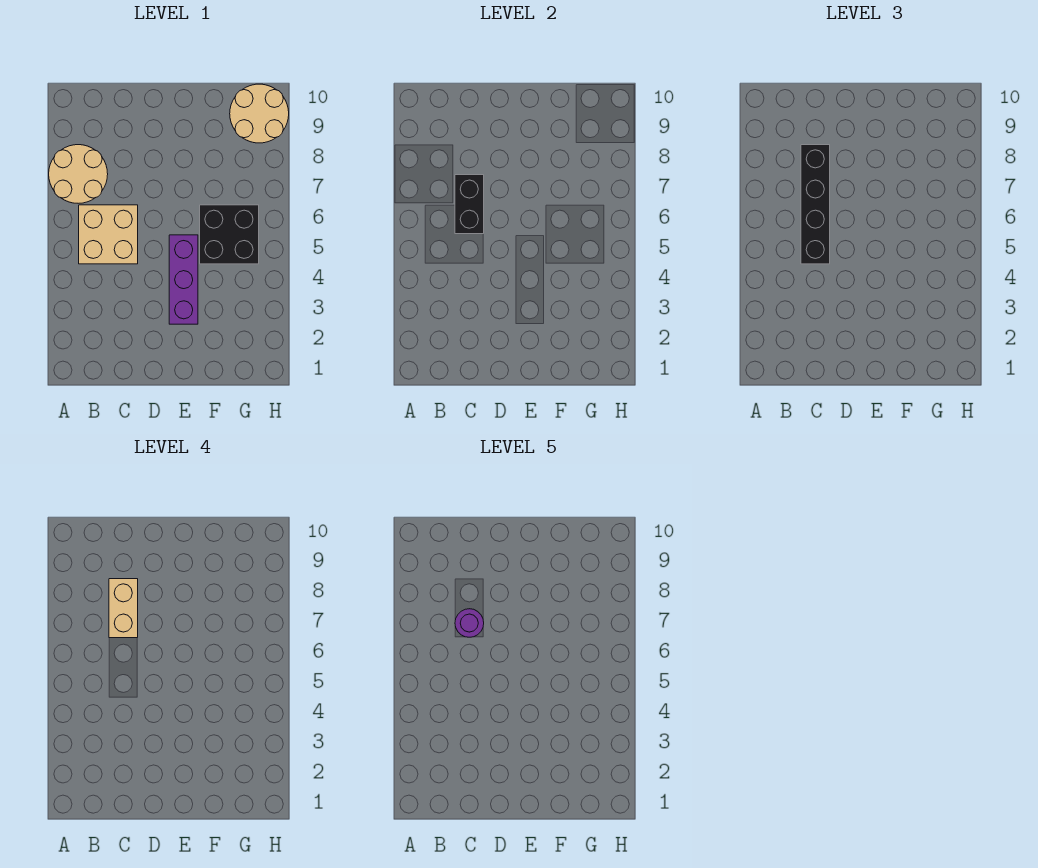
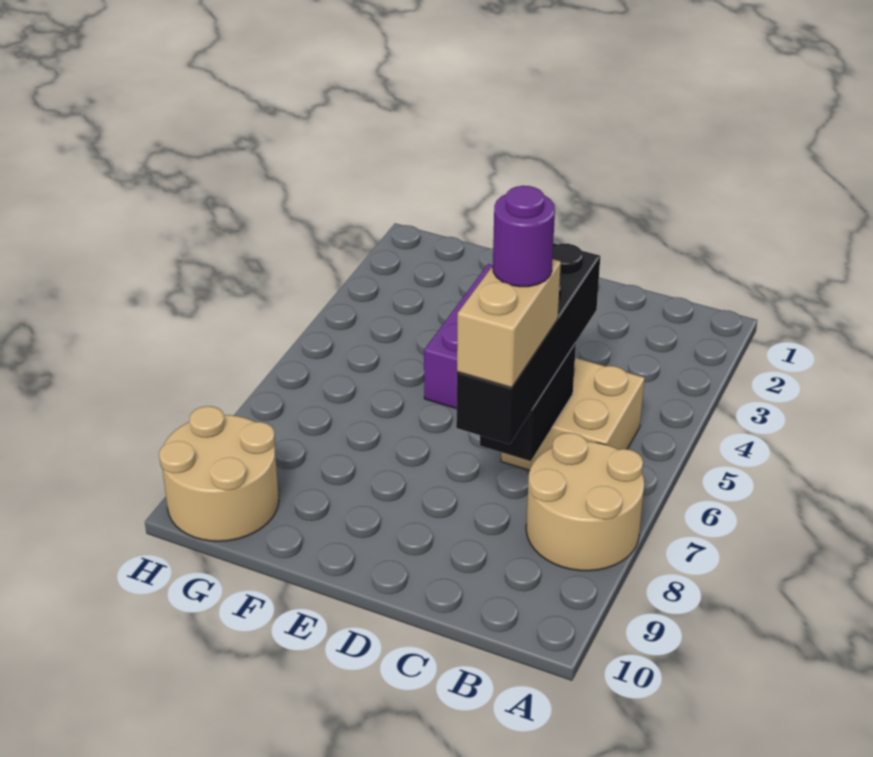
black brick F5:G6 level 1 -> none

